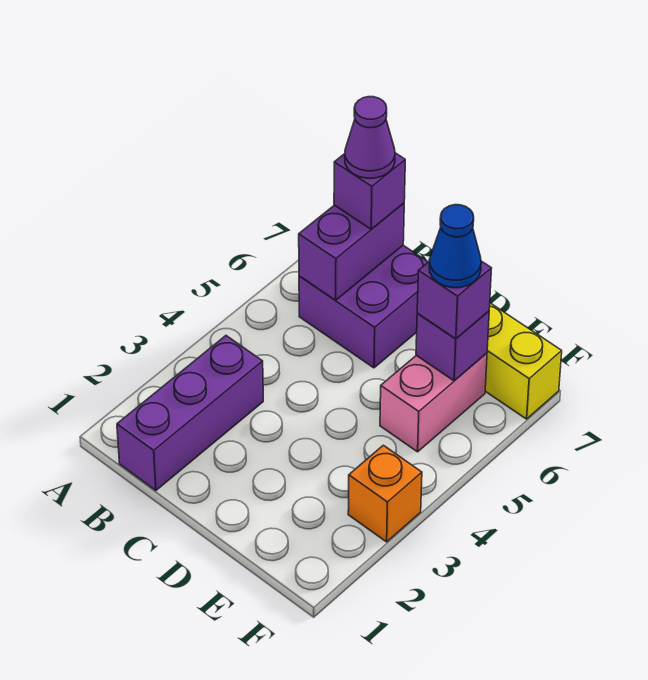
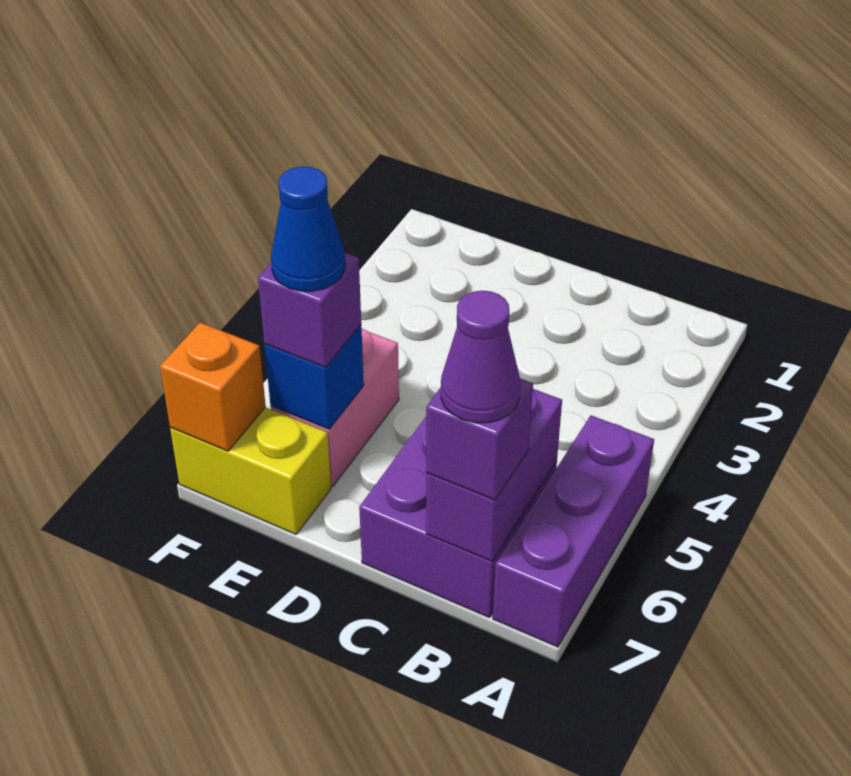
purple brick B1:B3 level 1 -> purple brick A5:A7 level 1
purple brick E6 level 2 -> blue brick E6 level 2
orange brick F3 level 1 -> orange brick F7 level 2

